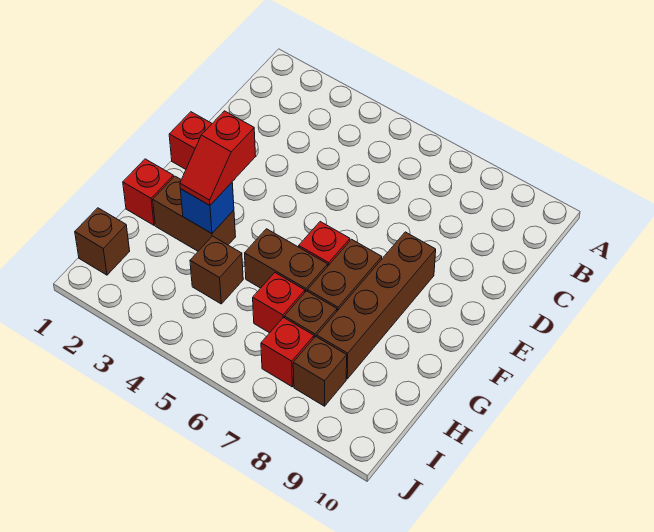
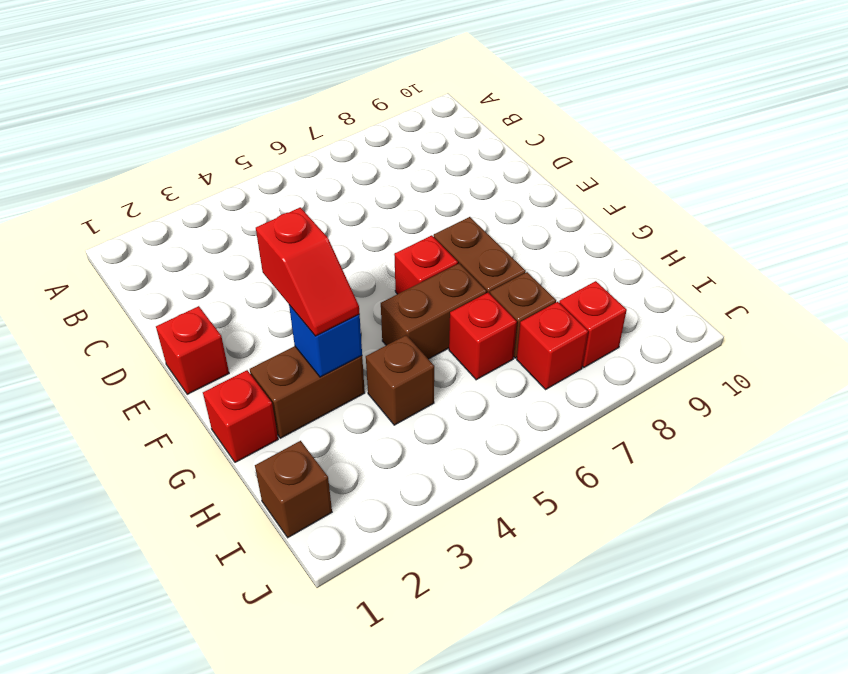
brown brick E8:H8 level 1 -> none
brown brick I8 level 1 -> red brick I8 level 1

